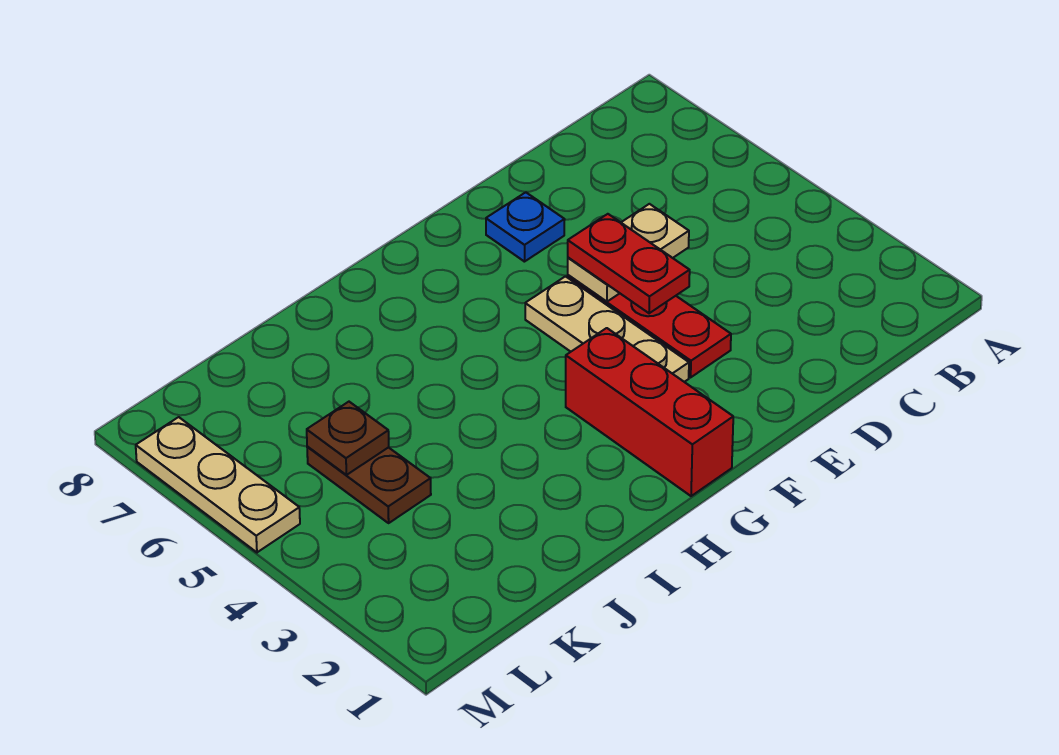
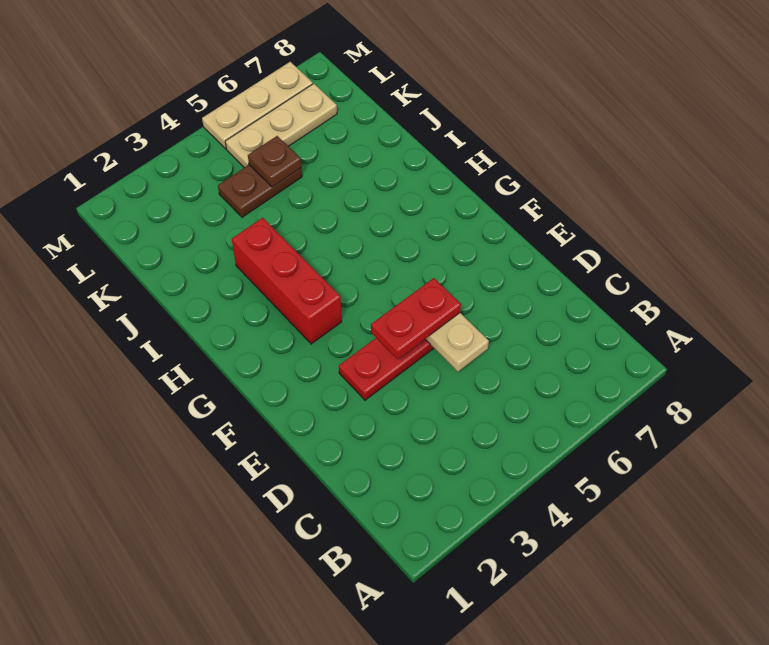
blue plate E7 level 1 -> none
tan plate F3:F5 level 1 -> tan plate L5:L7 level 1
red brick G1:G3 level 1 -> red brick G3:I3 level 1

